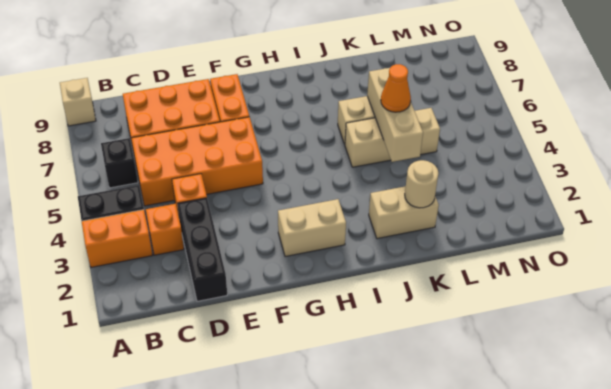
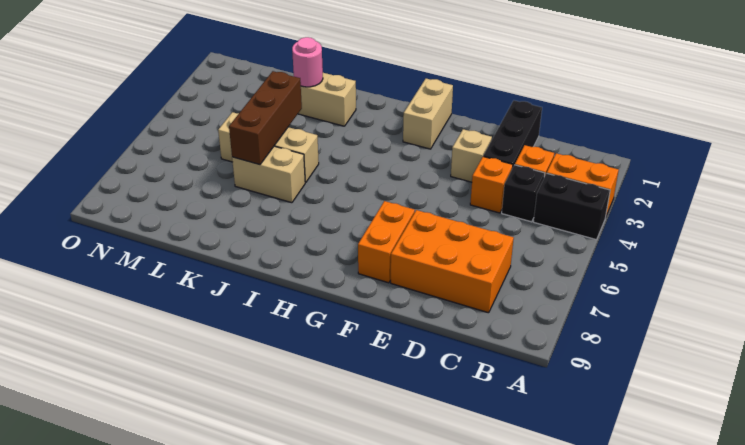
tan brick A9 level 1 -> tan brick E3 level 1
black brick B6 level 1 -> black brick C4 level 1
orange brick C5:F6 level 1 -> none
tan brick G2:H2 level 1 -> tan brick G1:G2 level 1
tan round brick K2 level 2 -> pink round brick K2 level 2
tan brick K4:K6 level 2 -> brown brick K4:K6 level 2
orange cone K5 level 3 -> none

